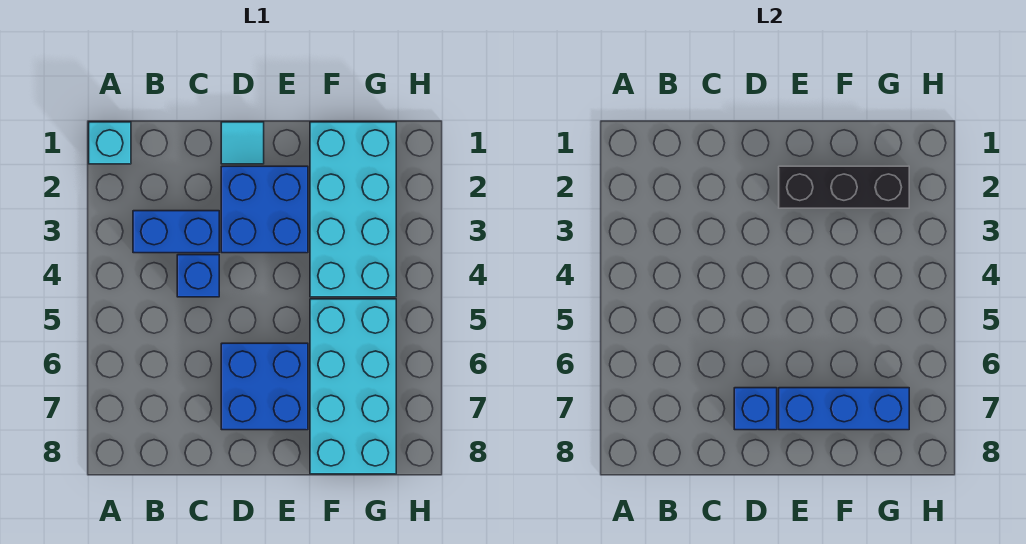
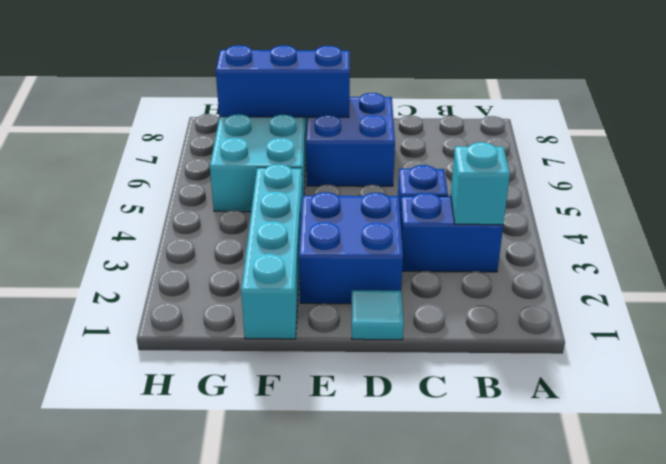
cyan brick A1 level 1 -> cyan brick B3 level 2
blue brick D7 level 2 -> none
black brick E2:G2 level 2 -> none
cyan brick F1:G4 level 1 -> cyan brick F1:F4 level 1

